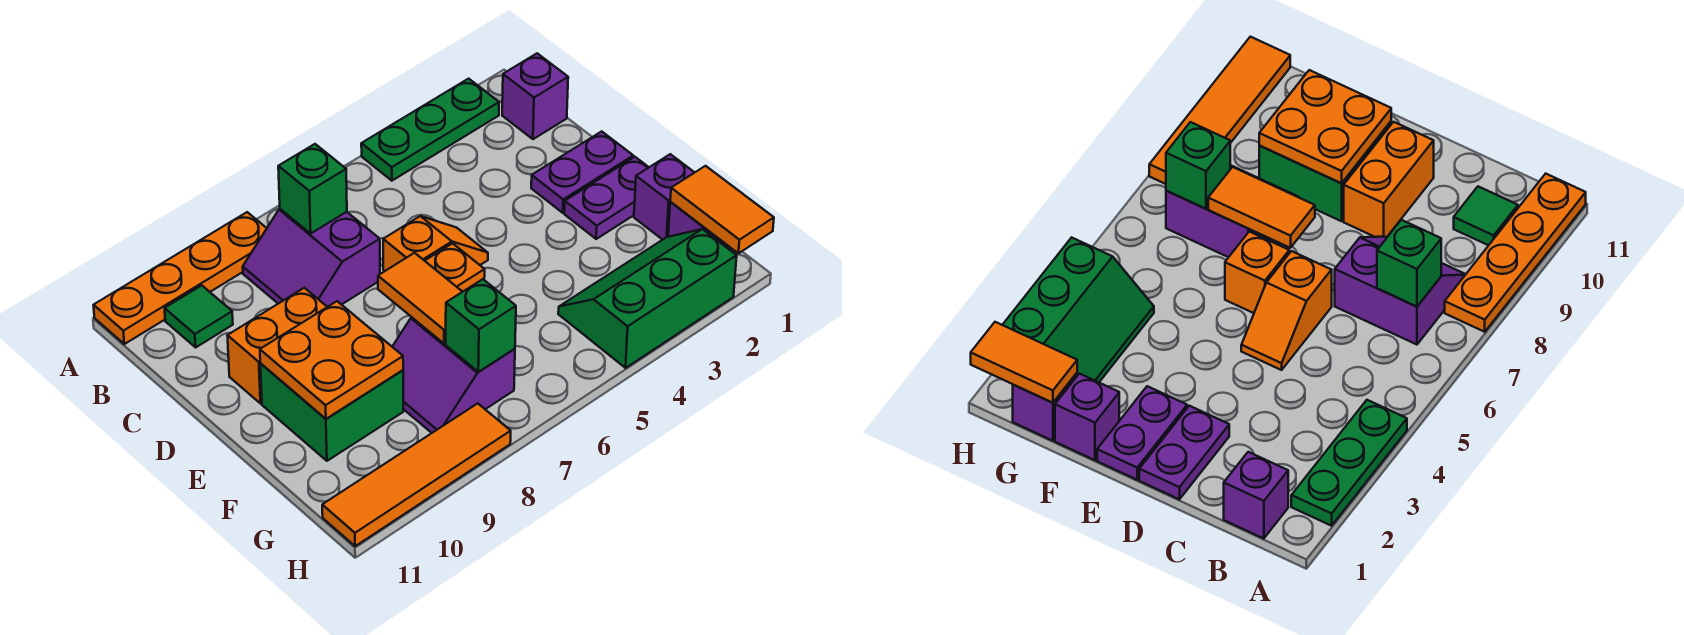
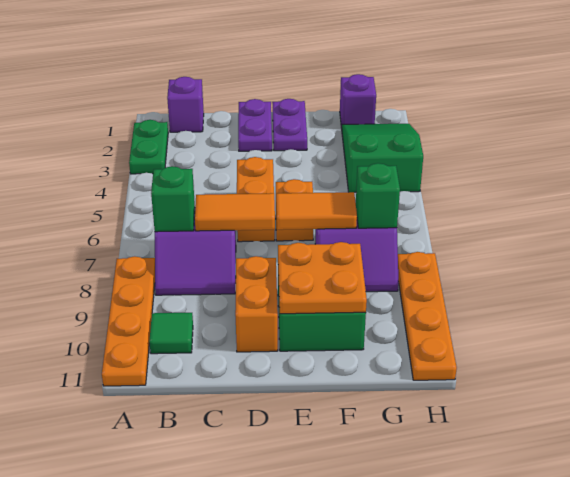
green plate A2:A4 level 1 -> green plate A2:A3 level 1
orange slope D5:D6 level 1 top 6 -> orange brick D5:D6 level 1
purple brick F1 level 1 -> none
orange tile G1:H1 level 2 -> orange tile C7:D7 level 2
green slope G2:H4 level 1 top H -> green slope G2:H4 level 1 top 4
orange tile H8:H11 level 1 -> orange plate H8:H11 level 1

